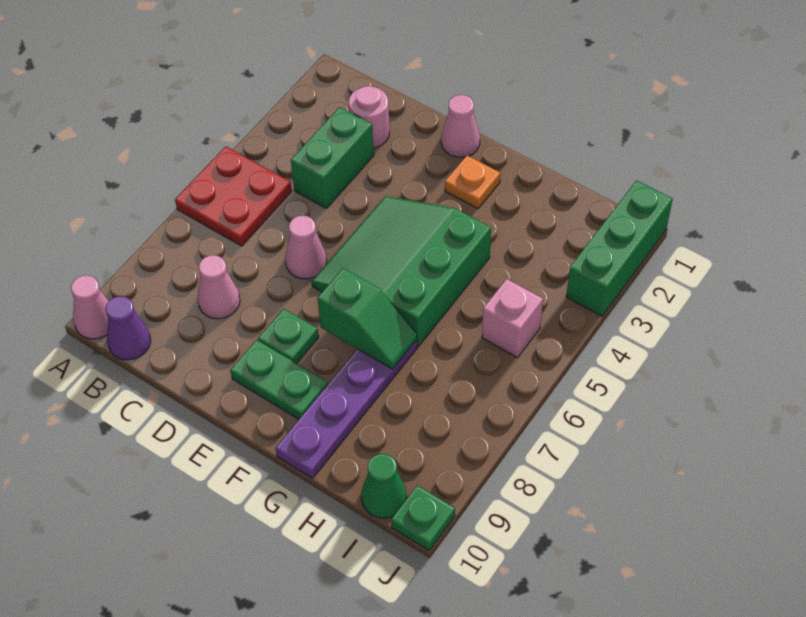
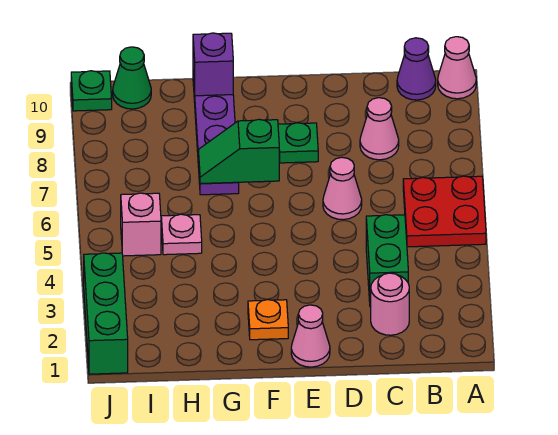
green slope E4:G6 level 1 top G -> none
green plate E9:F9 level 1 -> none
none -> purple brick G10 level 2
none -> pink plate H5 level 1

